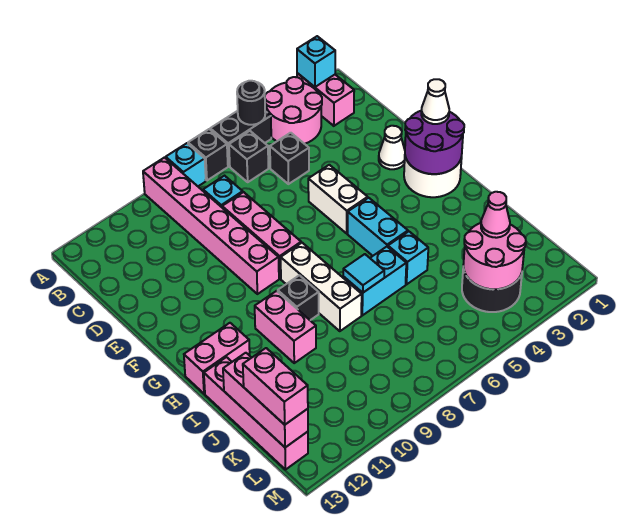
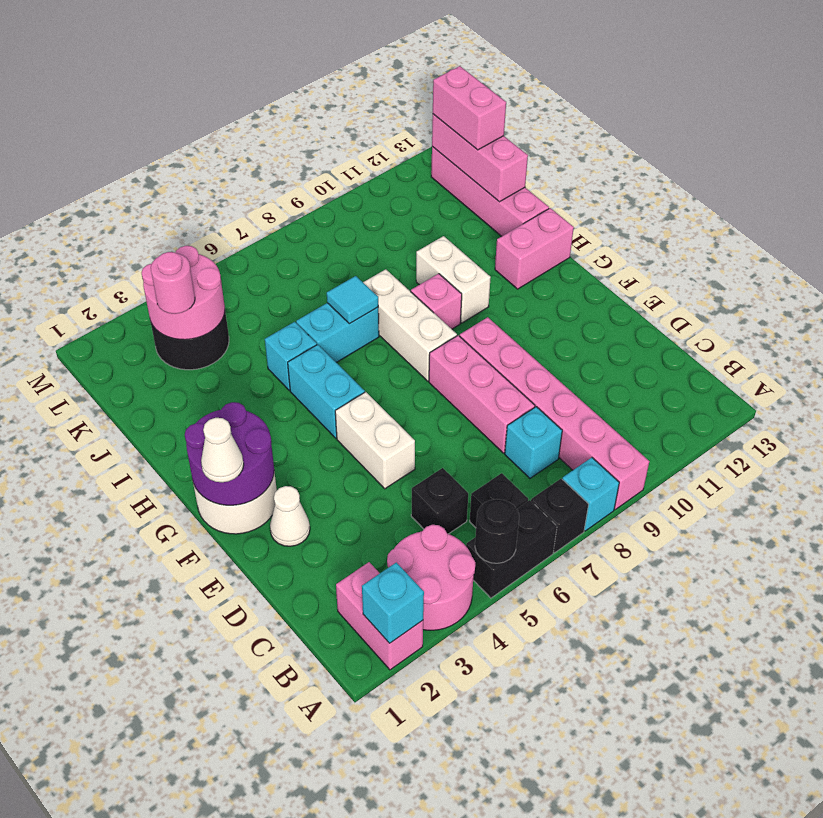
black brick H9 level 1 -> pink brick H9 level 1
pink brick H10:I10 level 1 -> white brick H10:I10 level 1
pink cone K3 level 3 -> pink round brick K3 level 3

